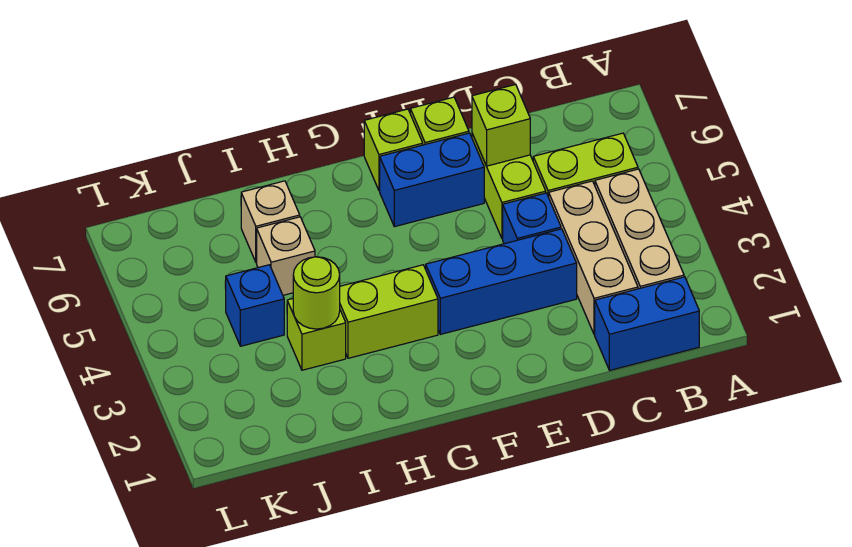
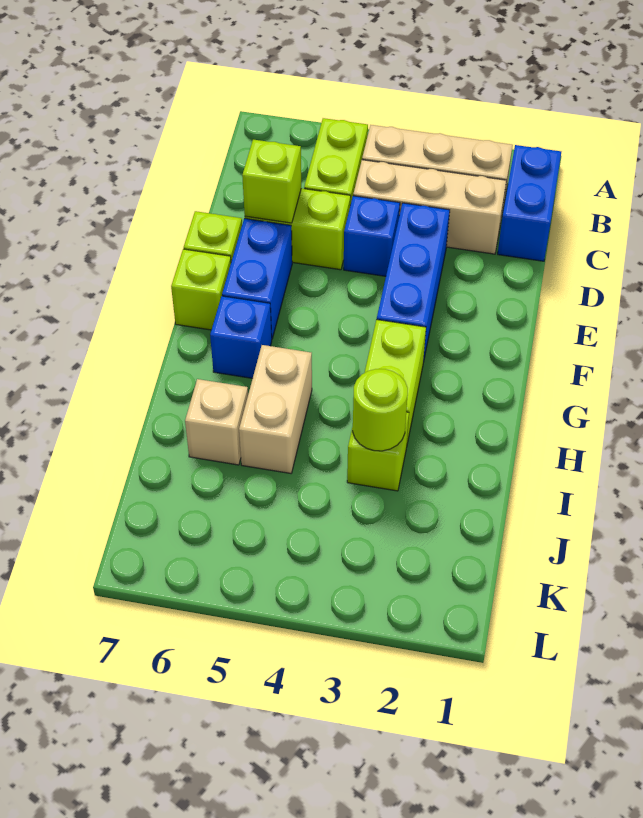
tan brick I5 level 1 -> tan brick H5:I5 level 1
blue brick J4 level 1 -> blue brick G6 level 1

